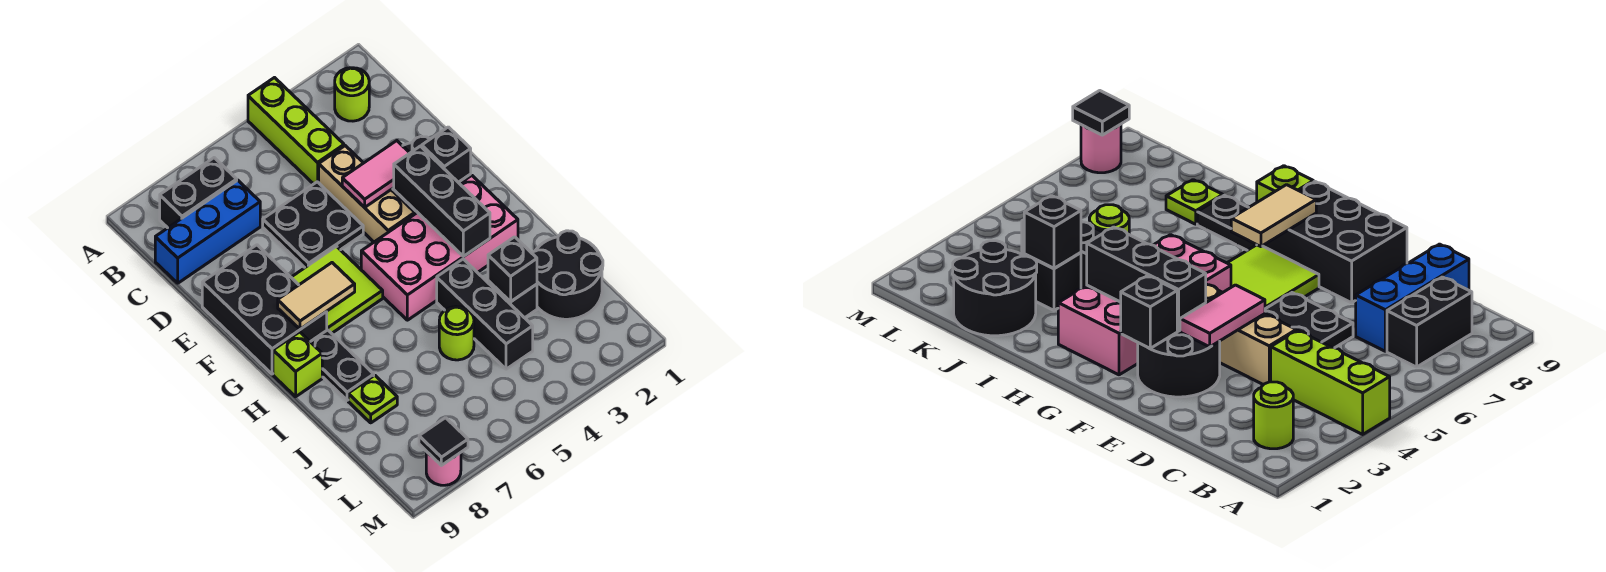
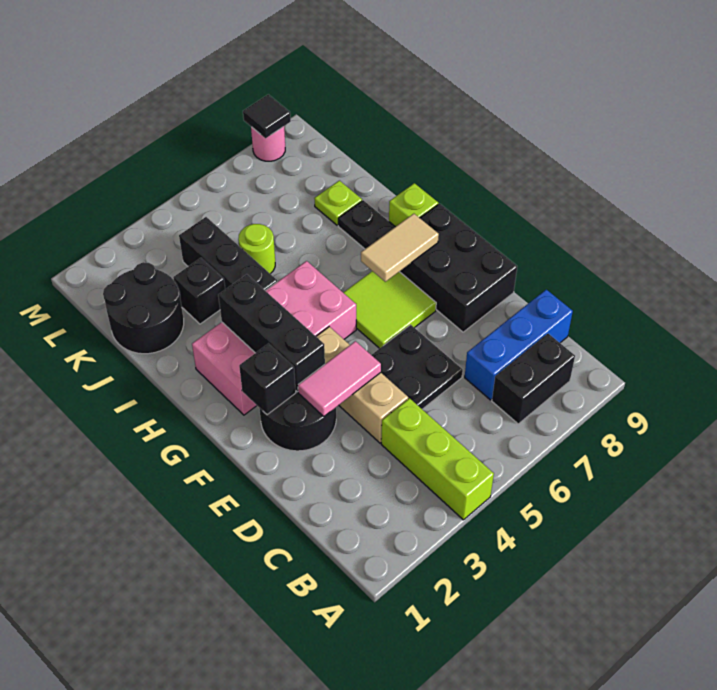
lime round brick B2 level 1 -> none
black brick J3 level 2 -> none

